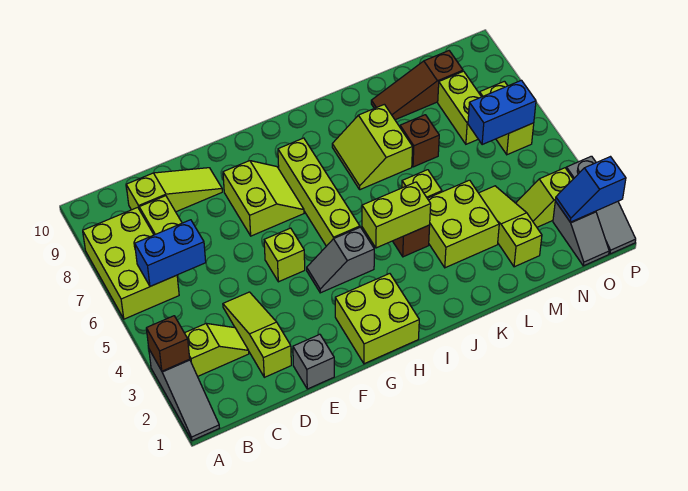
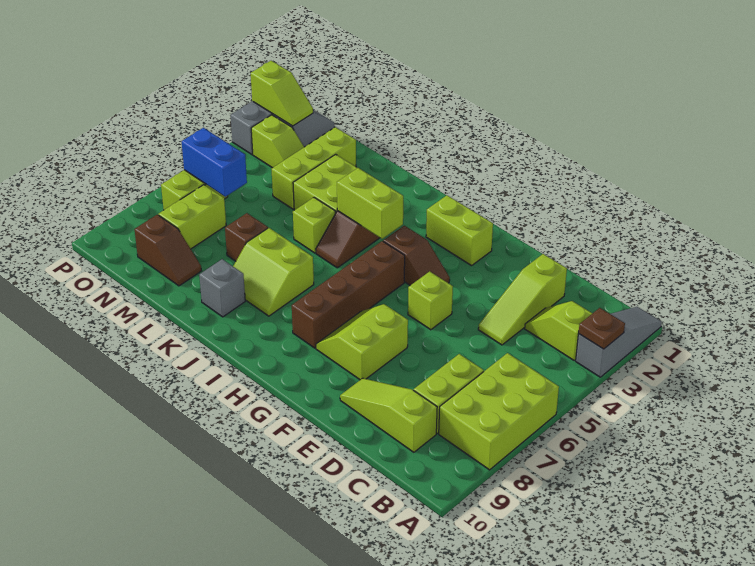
brown brick A3 level 2 -> brown plate A3 level 2
blue brick B6:C6 level 2 -> none
grey brick E1 level 1 -> grey brick K9 level 1
lime brick G1:H2 level 1 -> lime brick G2:H2 level 1
grey slope G4:H4 level 1 top H -> brown slope G4:H4 level 1 top H
lime brick H5:H8 level 1 -> brown brick H5:H8 level 1
lime slope J7:K8 level 1 top K -> lime slope J7:K8 level 1 top 7
brown slope L9:N9 level 1 top N -> brown slope M9:N9 level 1 top N
lime slope M2:M4 level 1 top 2 -> lime brick M2:M4 level 1
blue slope O2:P2 level 2 top P -> lime slope O2:P2 level 2 top P

